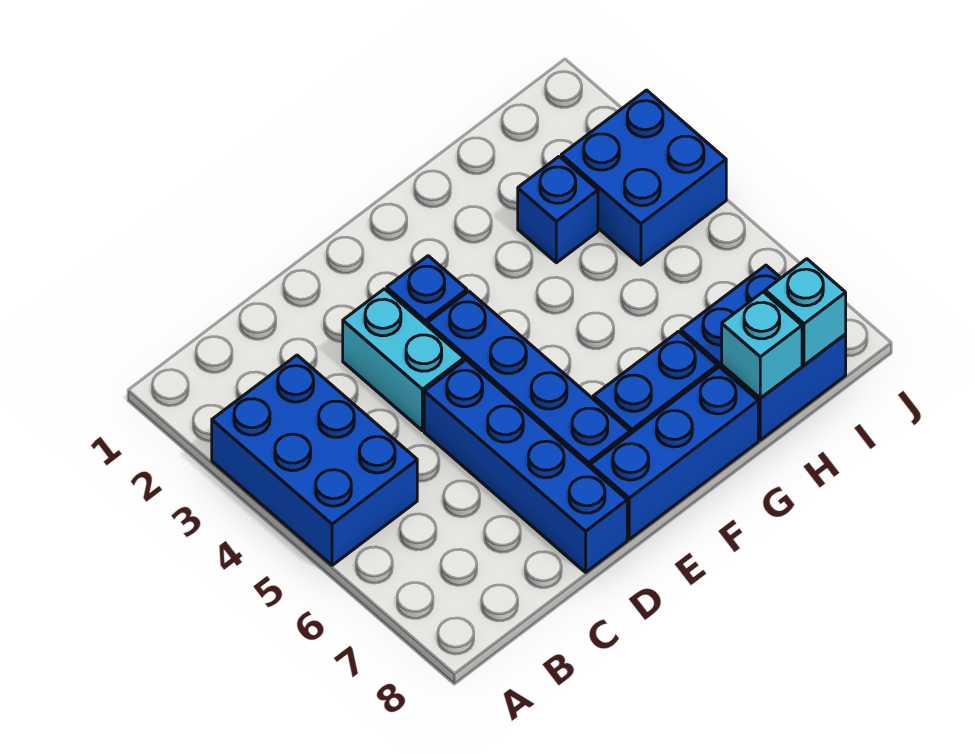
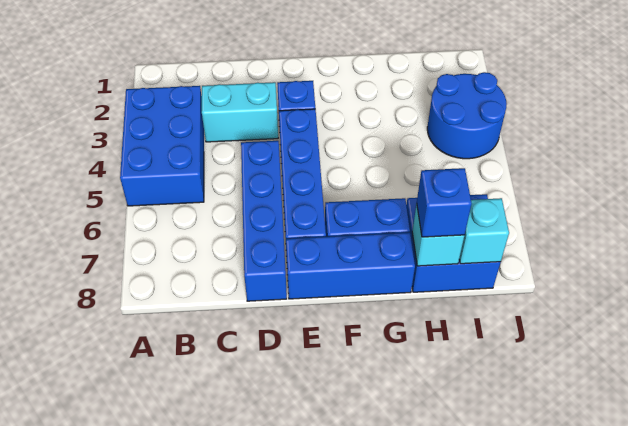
cyan brick D3:D4 level 1 -> cyan brick C3:D3 level 1
blue brick H3 level 1 -> blue brick H8 level 3
blue brick I3:J4 level 1 -> blue round brick I3:J4 level 1

